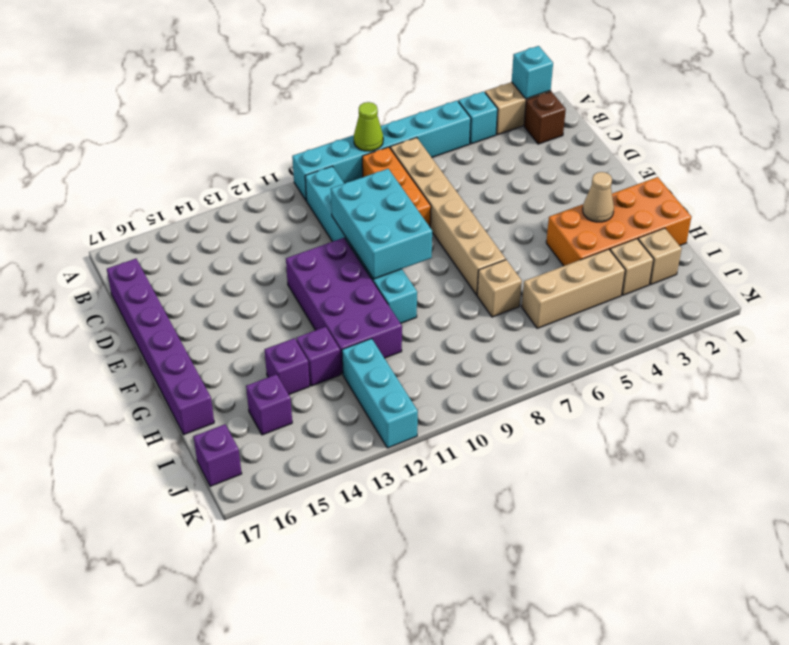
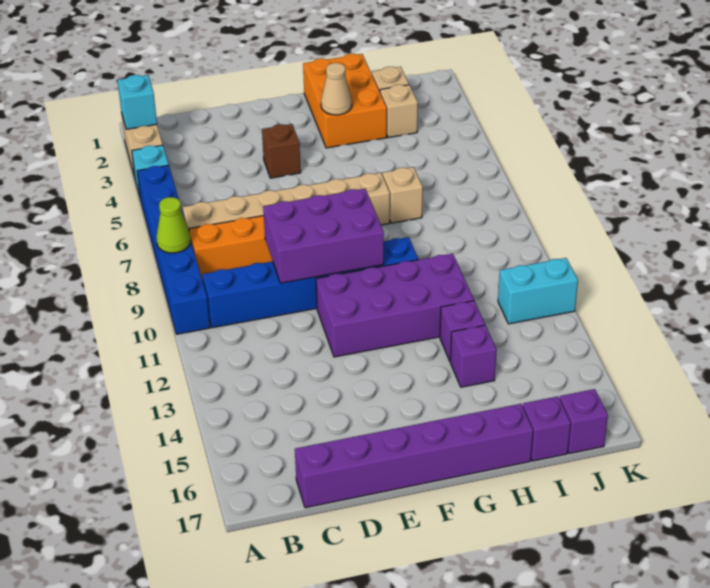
cyan brick A5:A10 level 1 -> blue brick A5:A10 level 1
brown brick B2 level 1 -> brown brick E4 level 1
cyan brick B10:G10 level 1 -> blue brick B10:G10 level 1
cyan brick D9:F10 level 2 -> purple brick D9:F10 level 2
orange brick G1:H4 level 1 -> orange brick G1:H3 level 1
tan brick I4:I6 level 1 -> none
cyan brick I12:K12 level 1 -> cyan brick J12:K12 level 1
purple brick I15 level 1 -> purple brick I17 level 1

